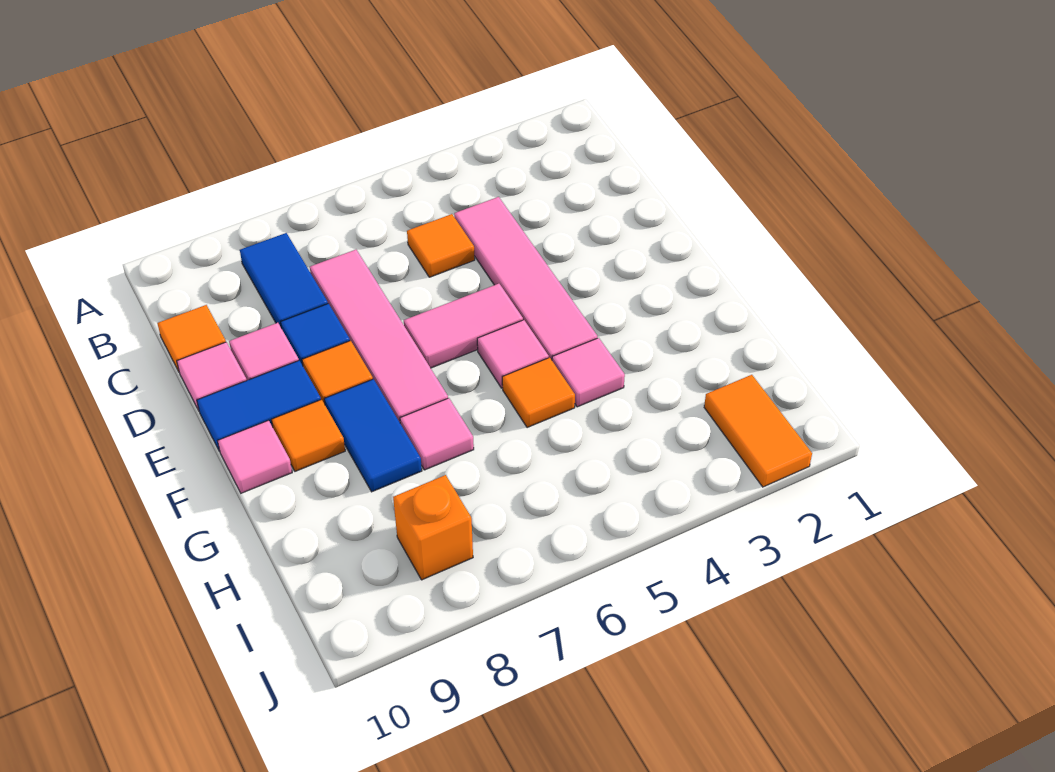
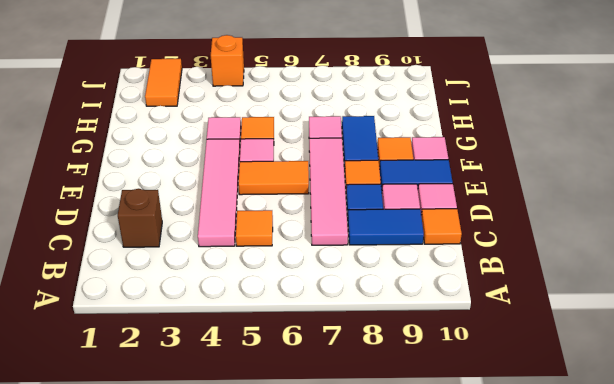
blue tile B8:C8 level 1 -> blue tile C8:C9 level 1
none -> brown brick C2 level 1
pink tile E5:E6 level 1 -> orange tile E5:E6 level 1
orange brick I8 level 1 -> orange brick J4 level 1

